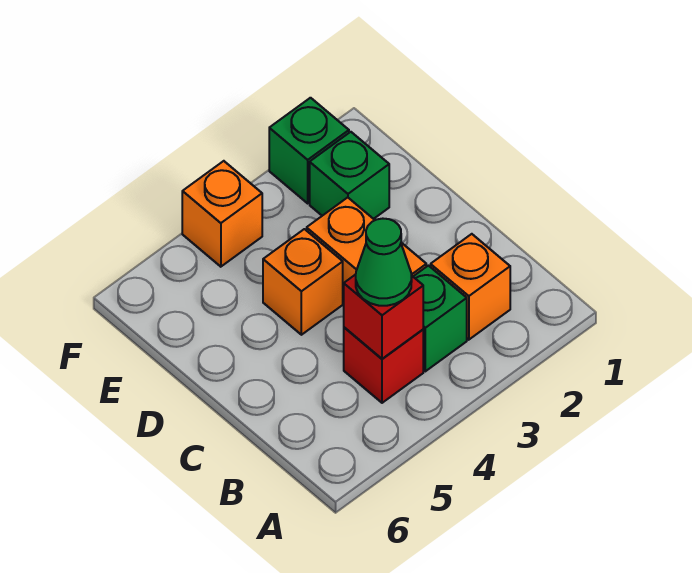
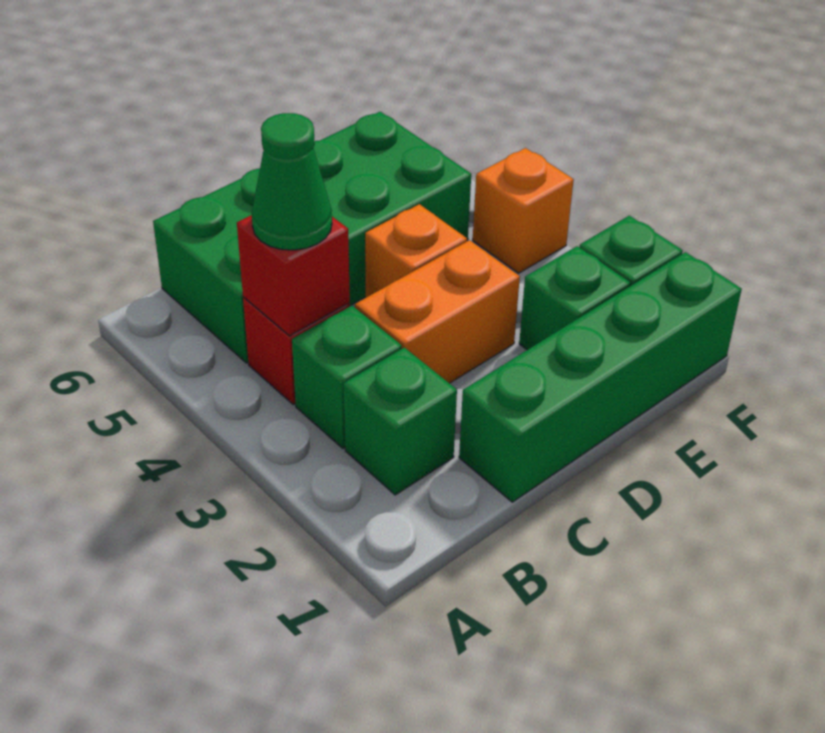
orange brick B2 level 1 -> green brick B2 level 1
none -> green brick B5:E6 level 1
none -> green brick C1:F1 level 1

